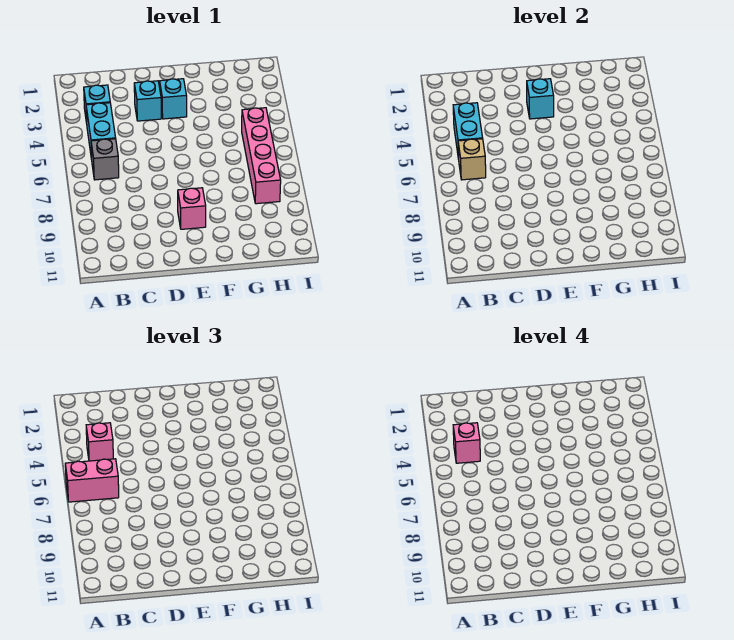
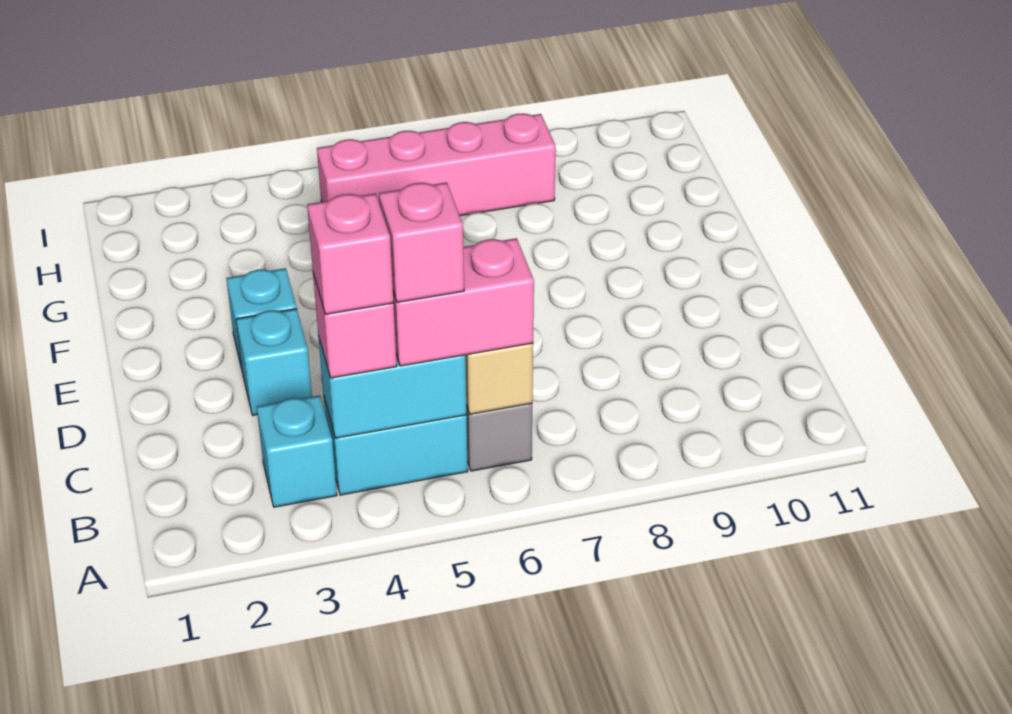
pink brick A6:B6 level 3 -> pink brick B5:B6 level 3
cyan brick E3 level 2 -> none
pink brick E9 level 1 -> pink brick B5 level 4

